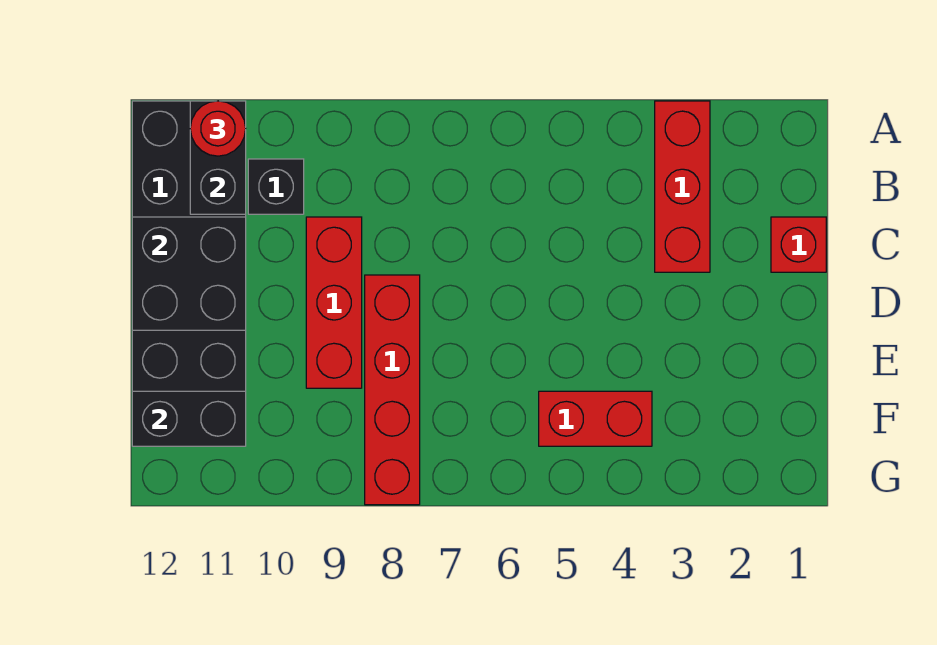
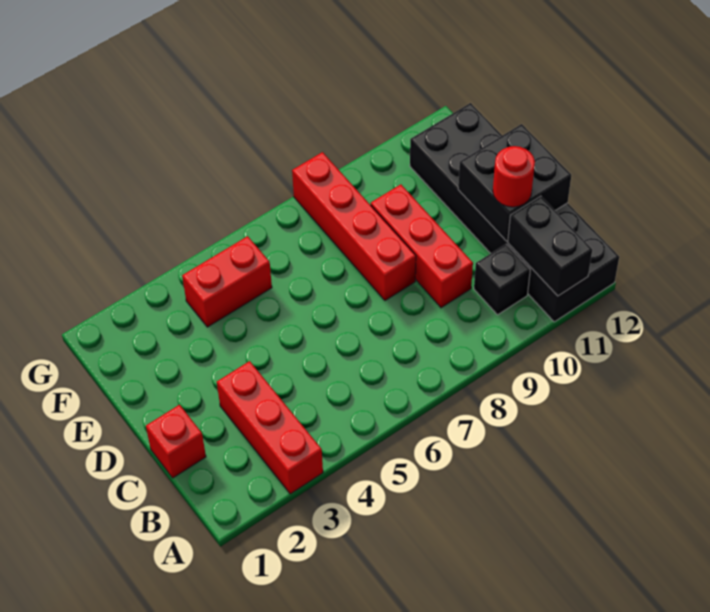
red round brick A11 level 3 -> red round brick C11 level 3
black brick F11:F12 level 2 -> none

